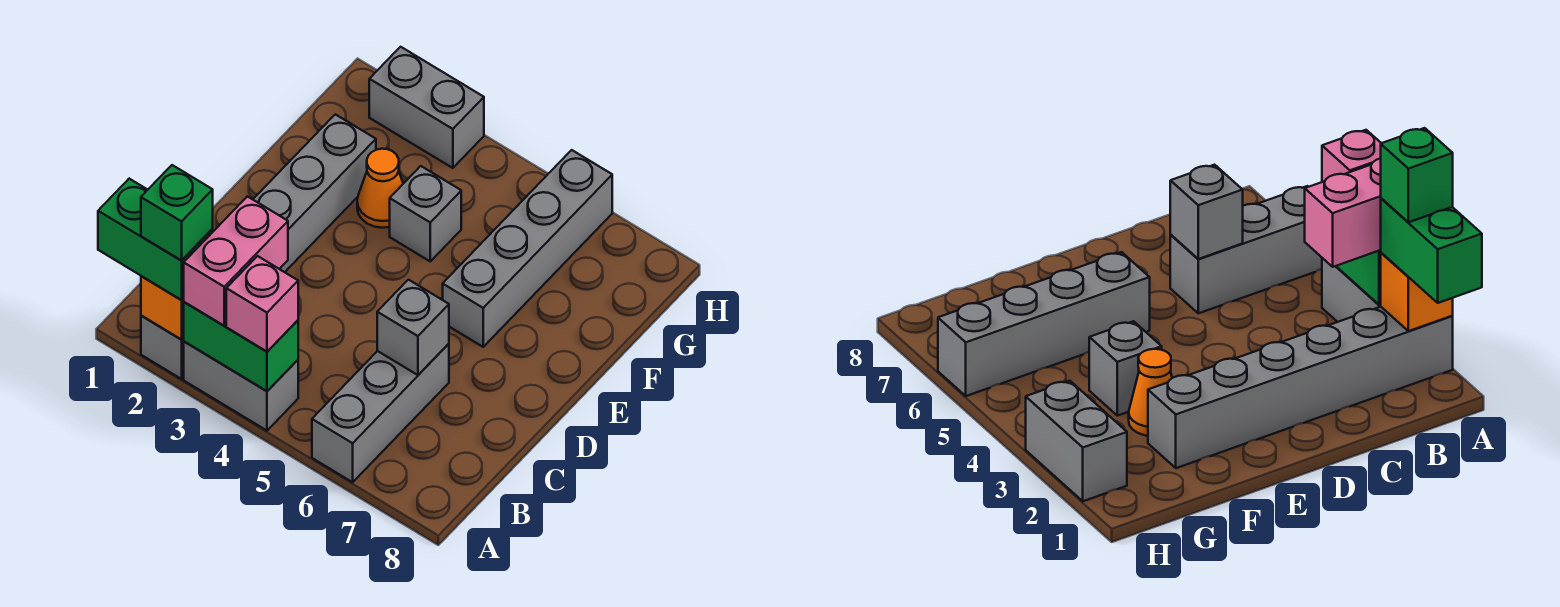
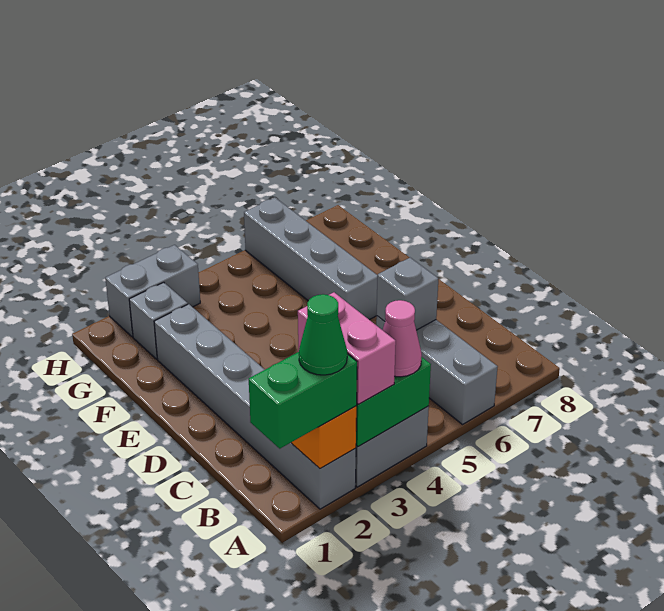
green brick A2 level 4 -> green cone A2 level 4
pink brick A4 level 3 -> pink cone A4 level 3
orange cone F3 level 1 -> none
grey brick F4 level 1 -> grey brick G2 level 1

